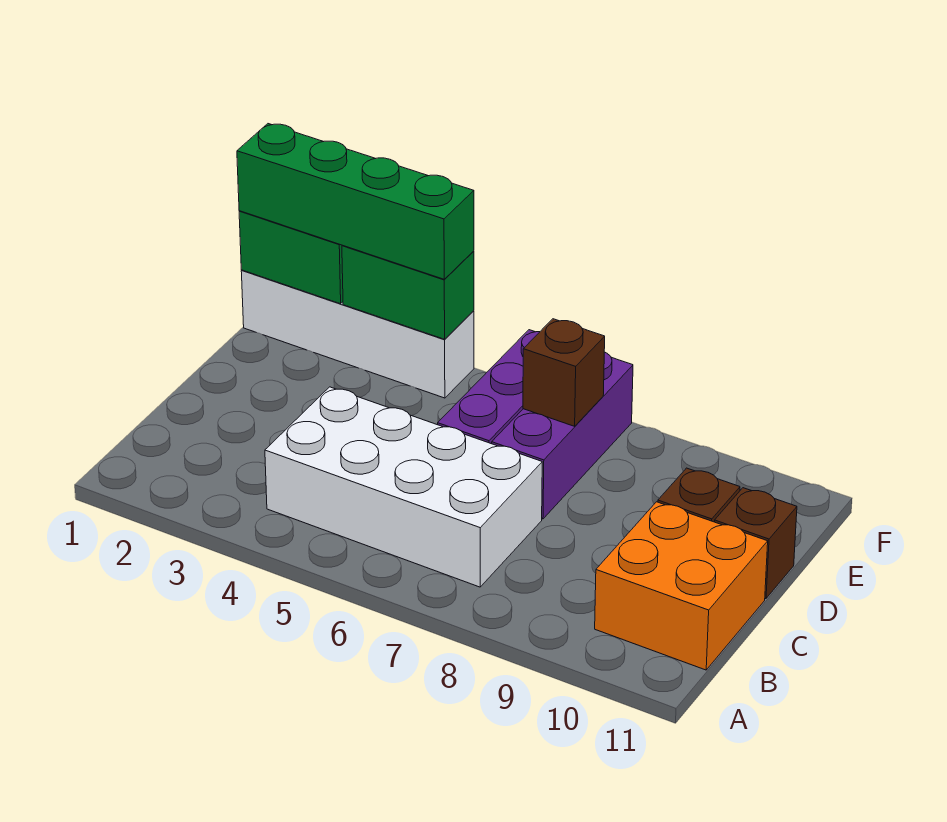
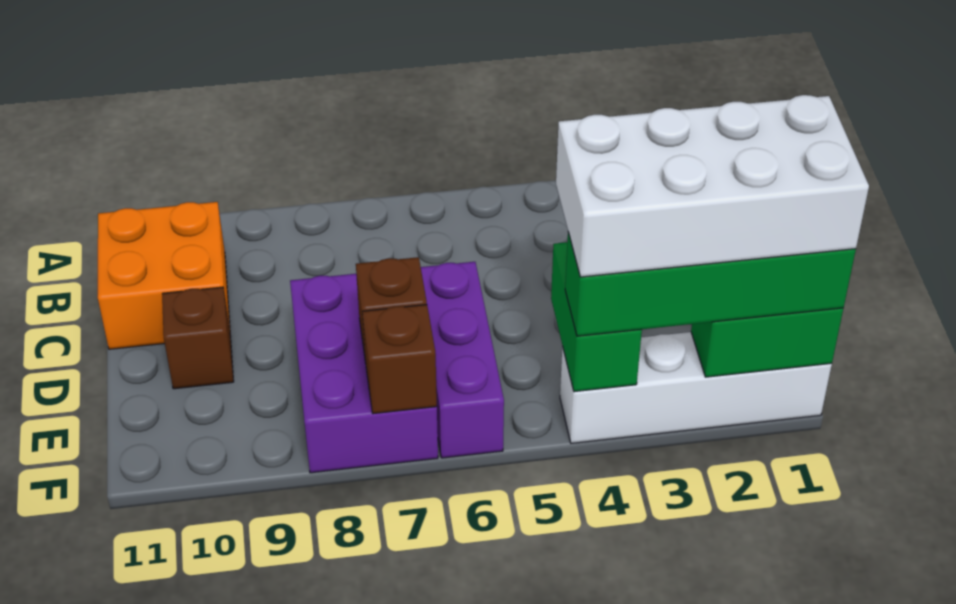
white brick B4:C7 level 1 -> white brick E1:F4 level 4
purple brick D7:F7 level 1 -> purple brick D7:F8 level 1
brown brick D11 level 1 -> brown brick F7 level 2
green brick F3:F4 level 2 -> green brick E4:F4 level 2

